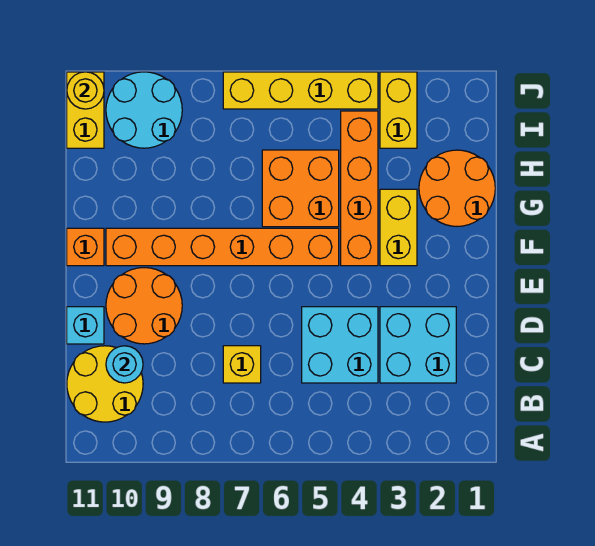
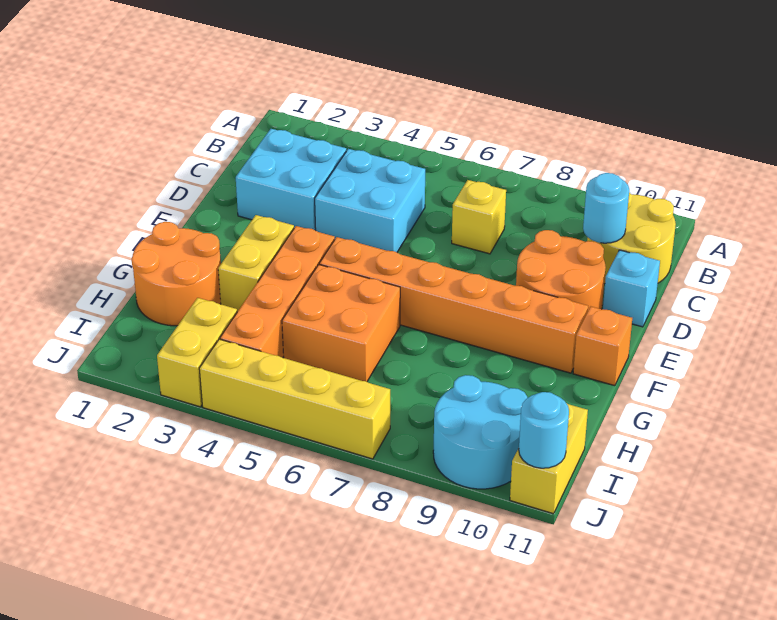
yellow round brick J11 level 2 -> cyan round brick J11 level 2

